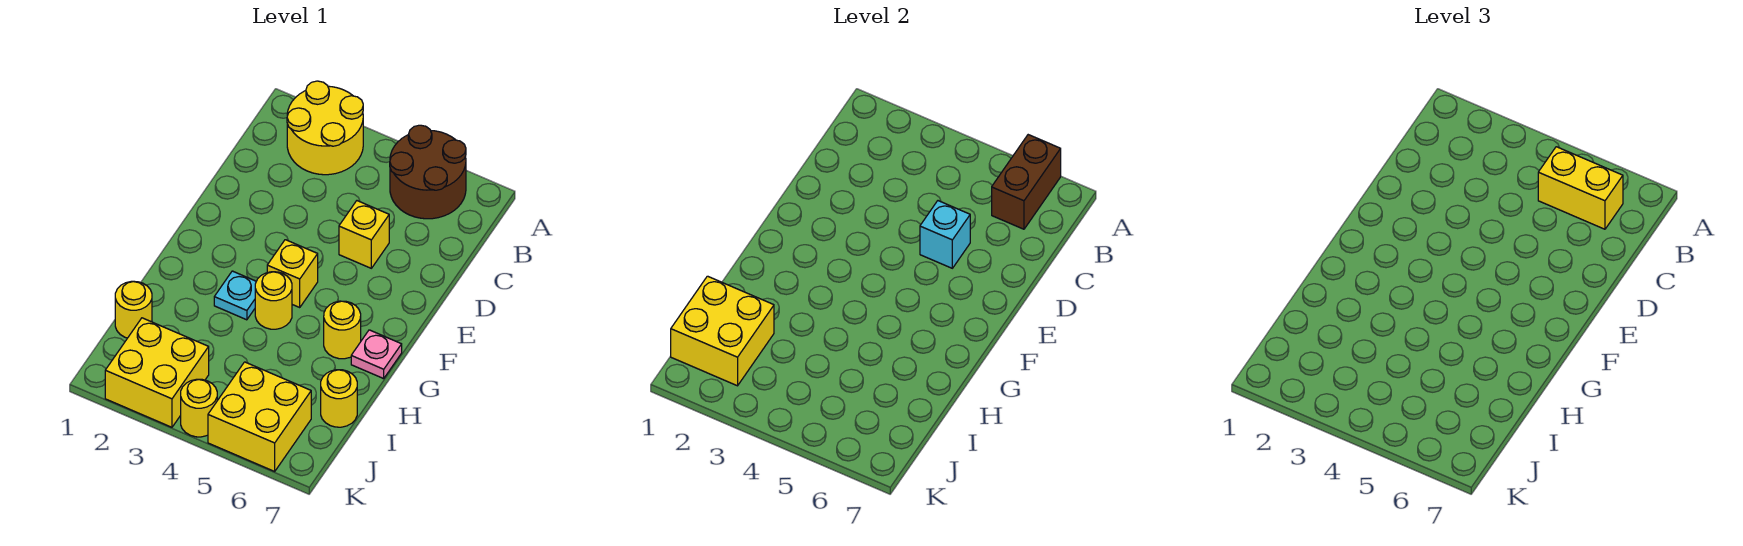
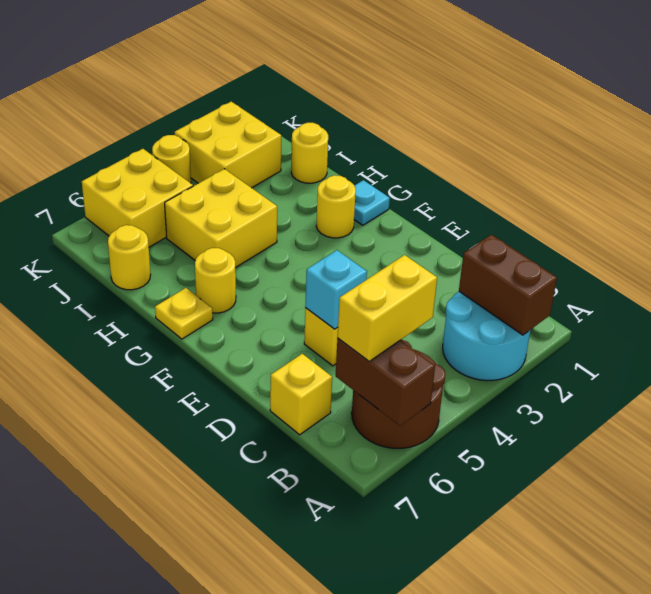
yellow round brick A2:B3 level 1 -> cyan round brick A2:B3 level 1
none -> brown brick A2:B2 level 2
yellow brick F4 level 1 -> yellow brick C7 level 1
cyan plate G3 level 1 -> cyan plate G1 level 1
yellow round brick G4 level 1 -> yellow round brick G2 level 1
pink plate G7 level 1 -> yellow plate G7 level 1
yellow brick I1:J2 level 2 -> yellow brick H4:I5 level 1

